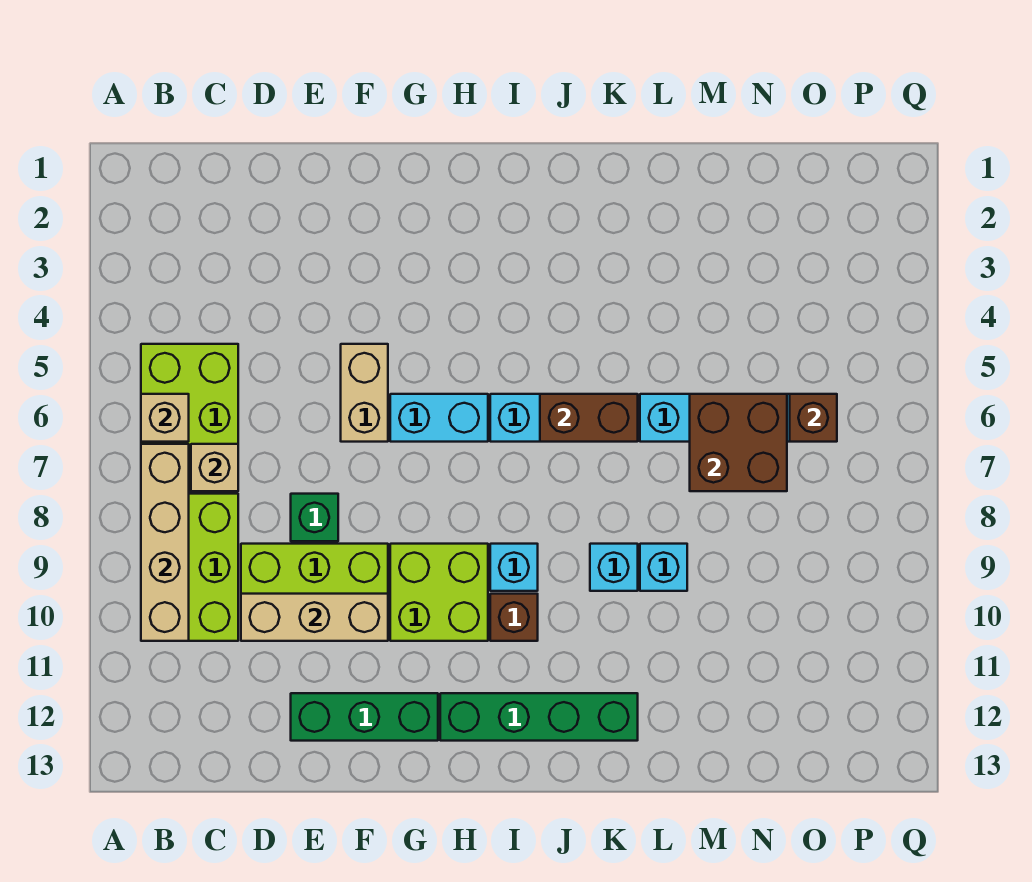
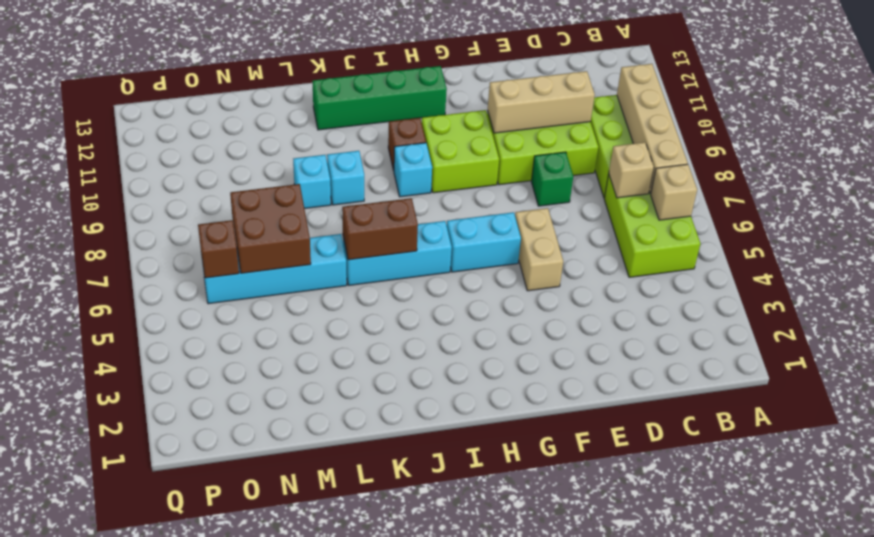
green brick E12:G12 level 1 -> none

